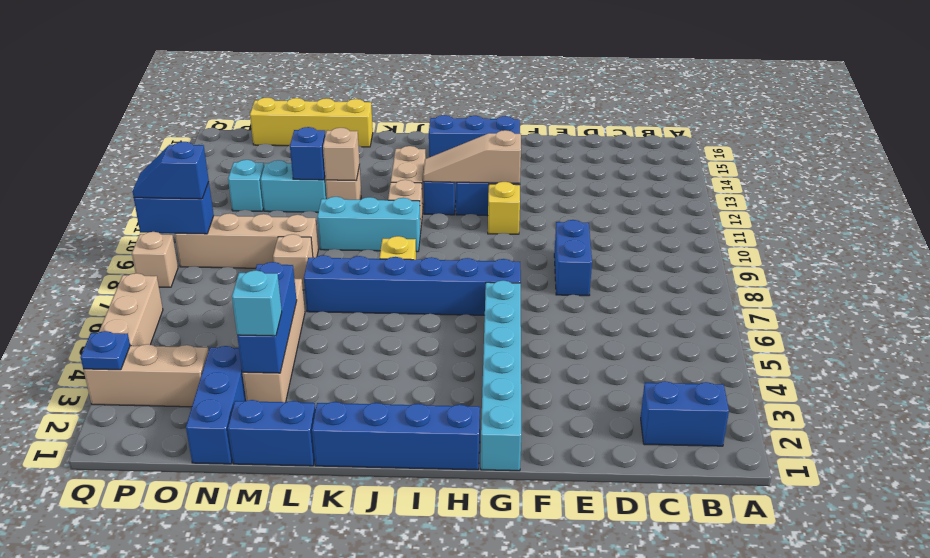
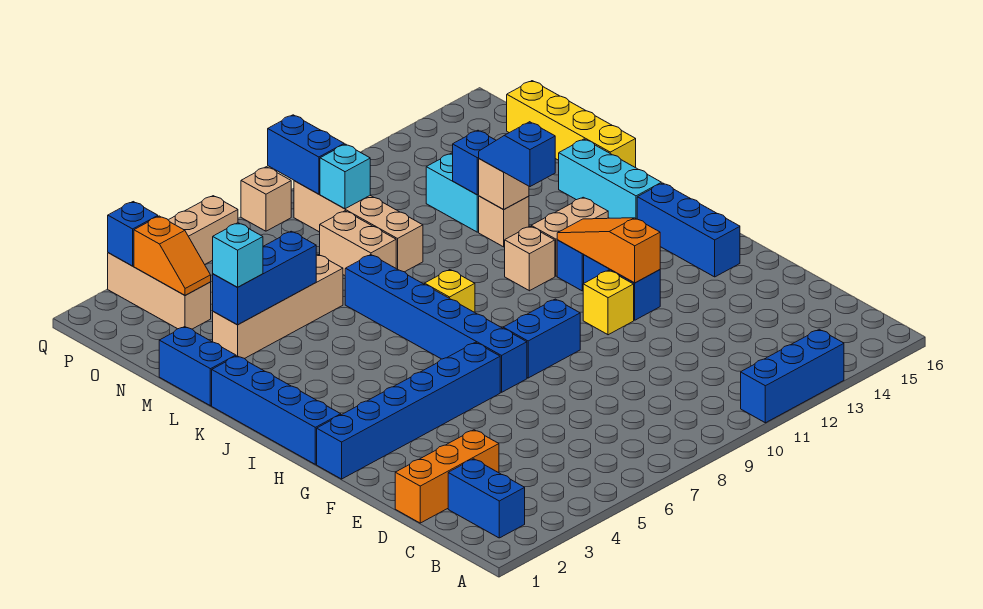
none -> orange brick D1:D3 level 1
blue brick E8:E9 level 1 -> blue brick G8:G9 level 1
cyan brick G1:G6 level 1 -> blue brick G1:G6 level 1
tan slope G12:I12 level 2 top G -> orange slope G12:I12 level 2 top G
cyan brick J10:L10 level 1 -> cyan brick J15:L15 level 1
tan brick M8 level 1 -> tan brick M8:N8 level 1
blue brick N1:N3 level 1 -> blue brick A11:A13 level 1
none -> orange slope O3:P3 level 2 top P
cyan brick O12 level 1 -> cyan brick O9 level 2
blue slope P9:Q9 level 3 top P -> blue slope K12:L12 level 3 top K
blue plate Q3 level 2 -> blue brick Q3 level 2

